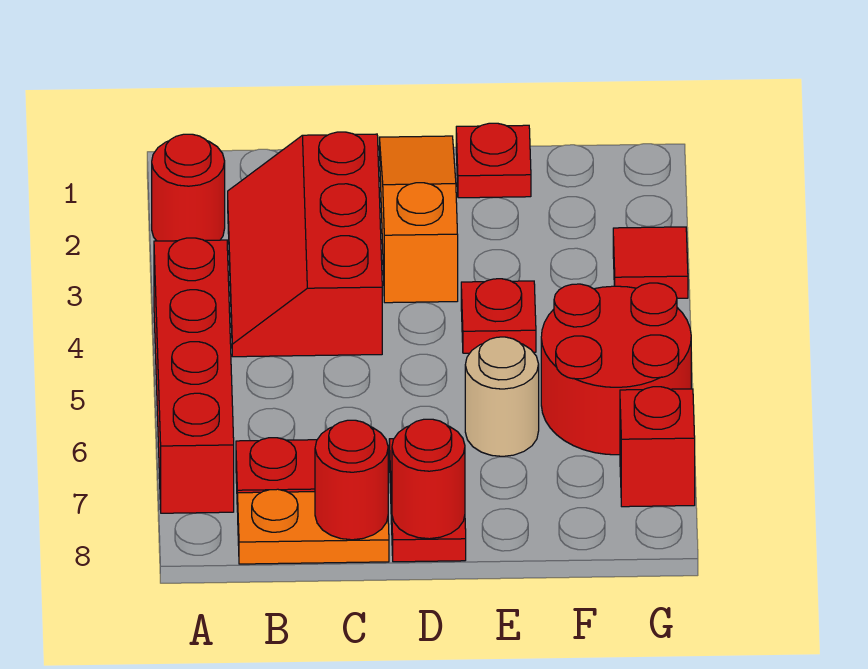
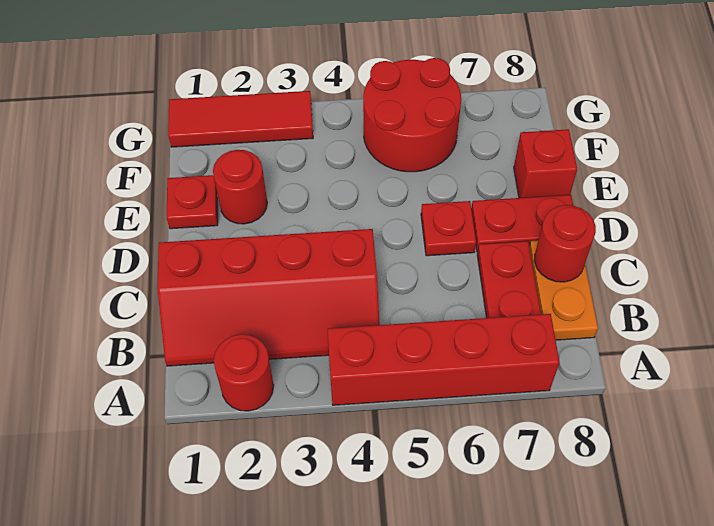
red slope B2:C4 level 1 top C -> red slope B1:C4 level 1 top C
orange slope D1:D3 level 1 top 3 -> none
red round brick D8 level 2 -> red round brick E2 level 1
red plate E4 level 1 -> red plate D6 level 1
tan round brick E6 level 1 -> none
red tile G3 level 1 -> red tile G1:G3 level 1
red brick G7 level 1 -> red brick E8 level 1

